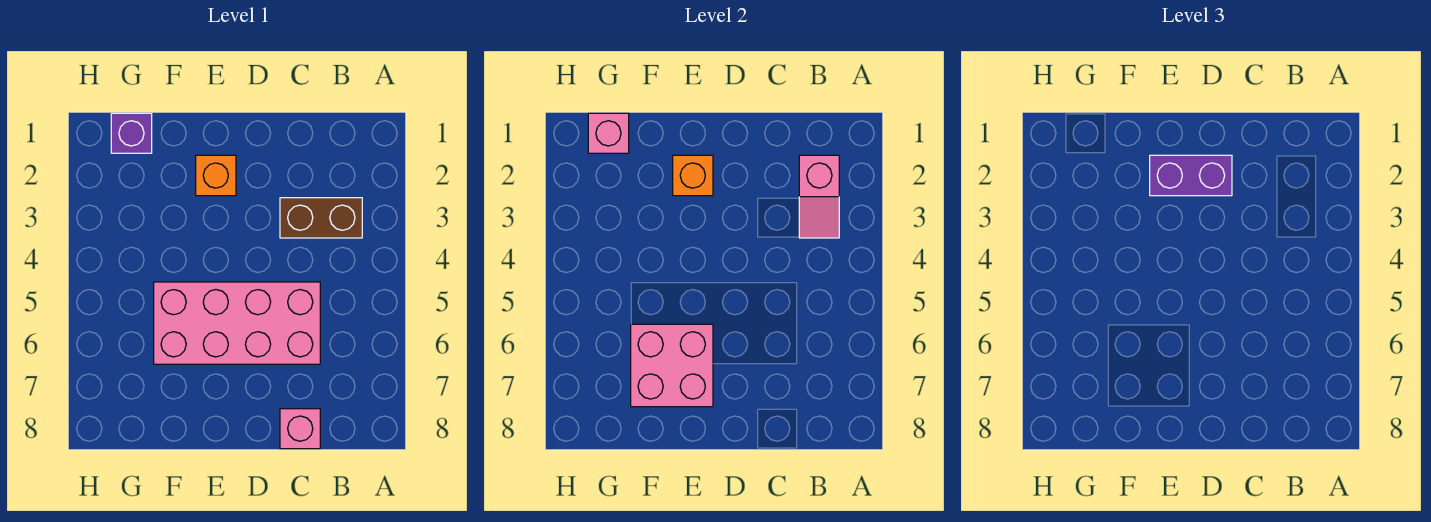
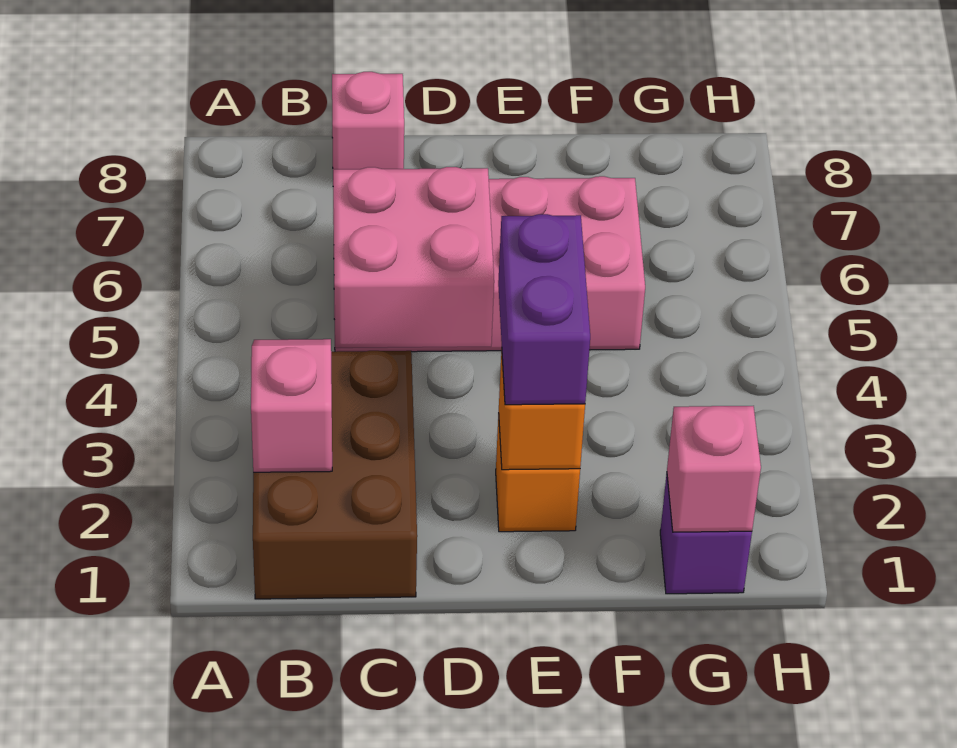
brown brick B3:C3 level 1 -> brown brick B1:C3 level 1
purple brick D2:E2 level 3 -> purple brick E2:E3 level 3
pink brick E6:F7 level 2 -> pink brick C4:D5 level 2

